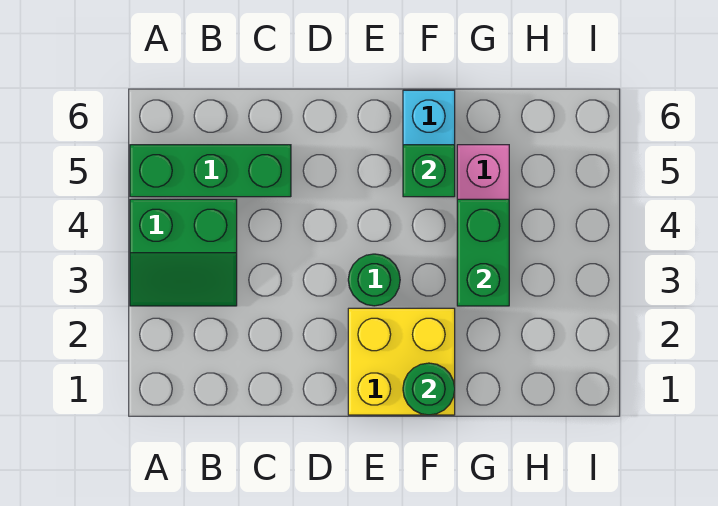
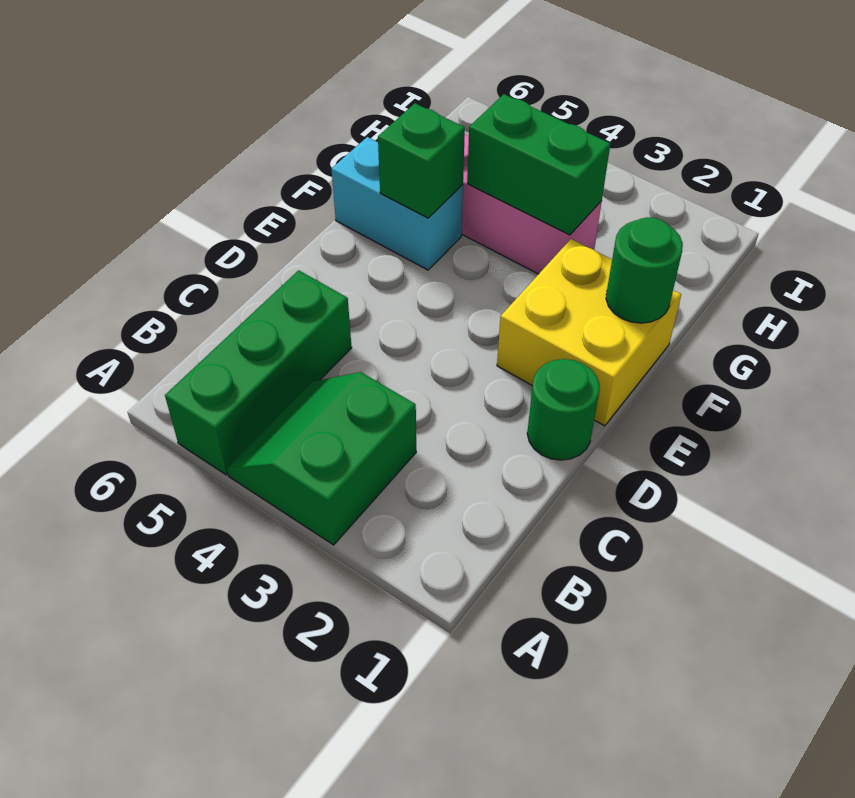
green slope A3:B4 level 1 top 4 -> green slope A3:B4 level 1 top 3
green round brick E3 level 1 -> green round brick D1 level 1

